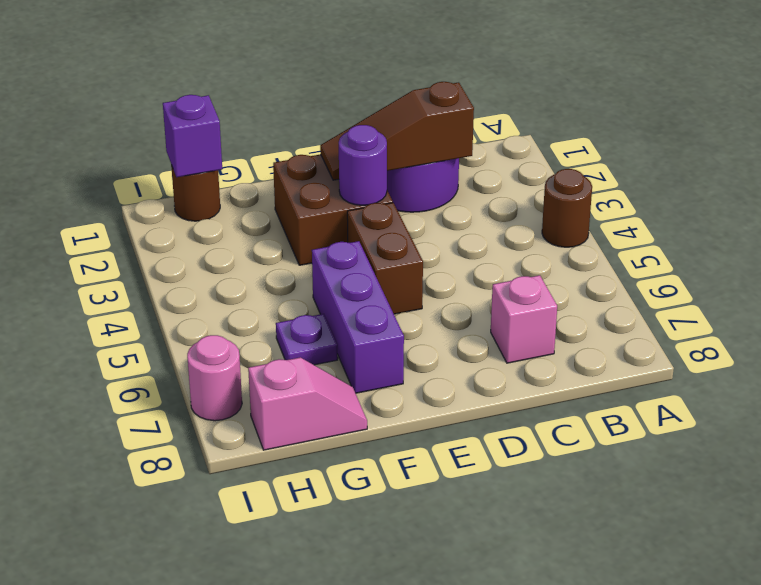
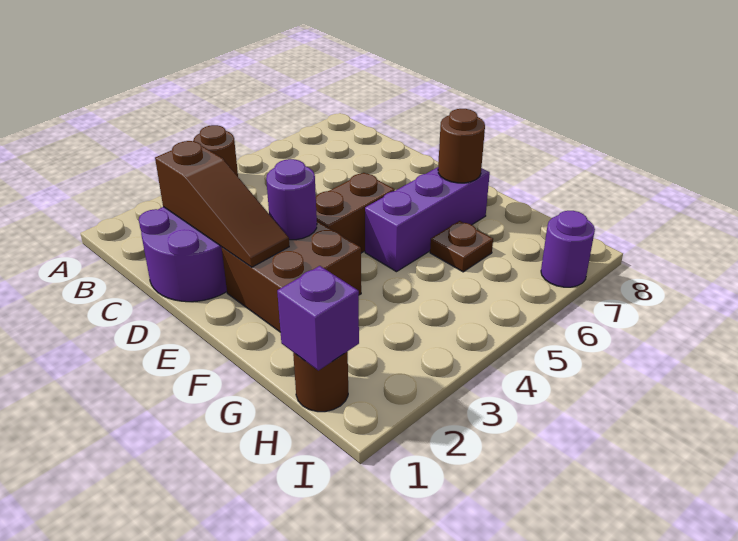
pink brick C7 level 1 -> none
none -> brown round brick F7 level 2
purple plate G6 level 1 -> brown plate G6 level 1
pink slope G8:H8 level 1 top H -> none
pink round brick I7 level 1 -> purple round brick I7 level 1

